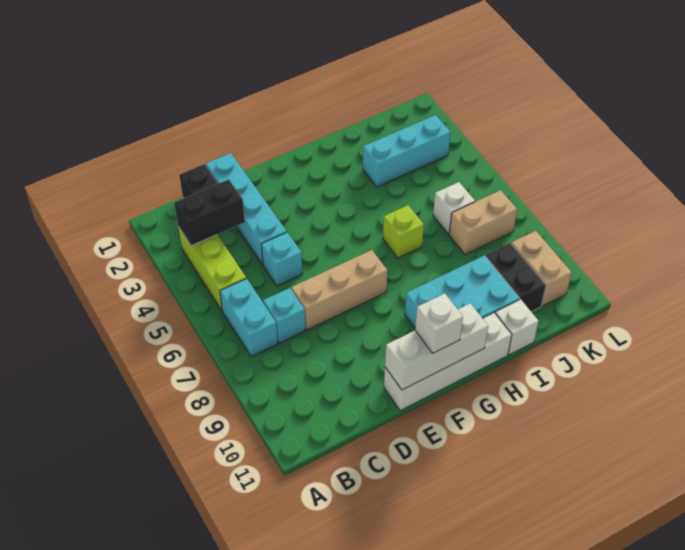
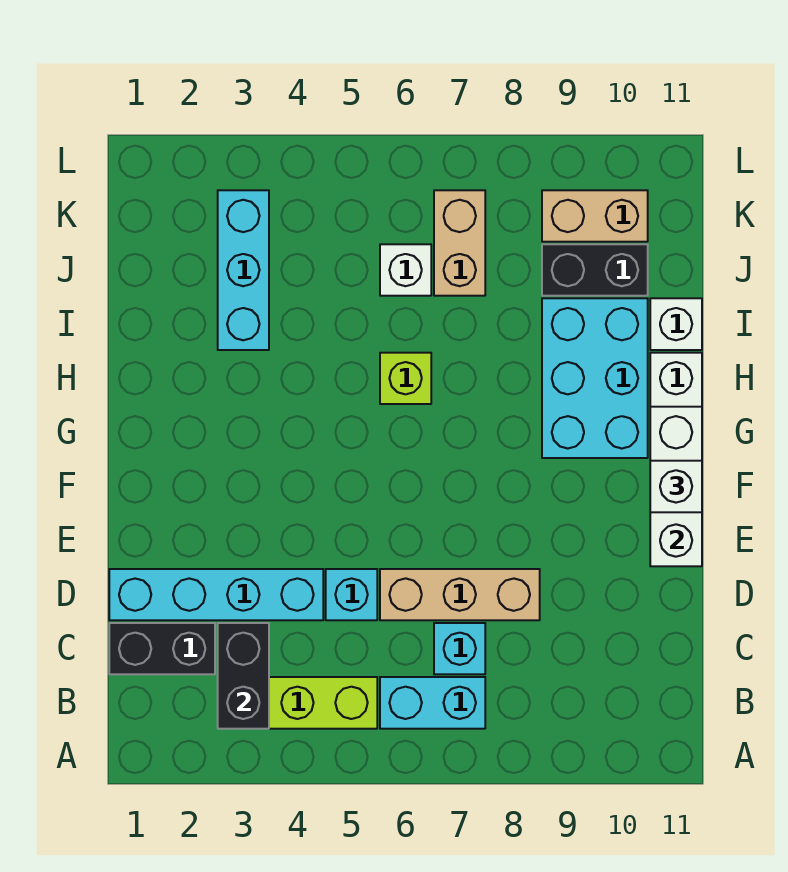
tan brick D7:F7 level 1 -> tan brick D6:D8 level 1

